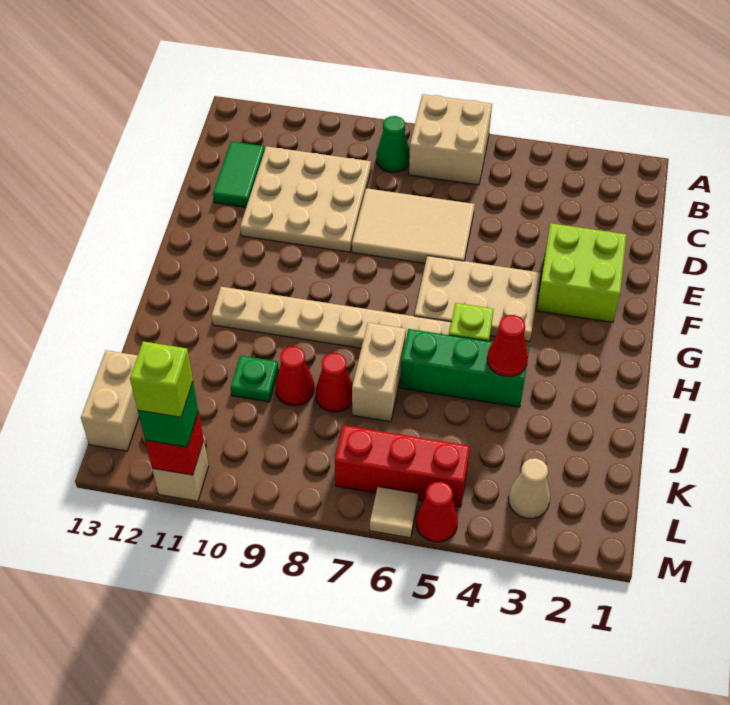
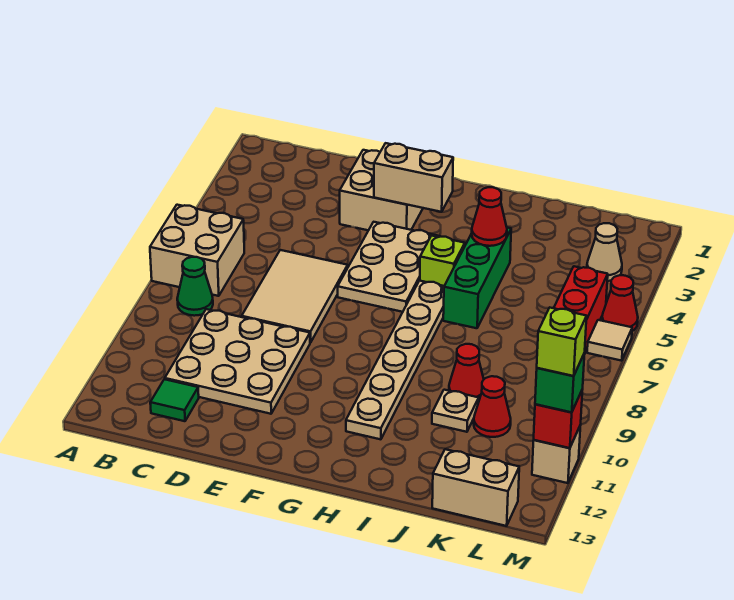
green tile C12:D12 level 1 -> green tile C12 level 1
lime brick E2:F3 level 1 -> tan brick E2:F3 level 1
tan brick I7:J7 level 1 -> tan brick F3:G3 level 2
red cone J8 level 1 -> red cone K10 level 1
green plate J10 level 1 -> tan plate J10 level 1

